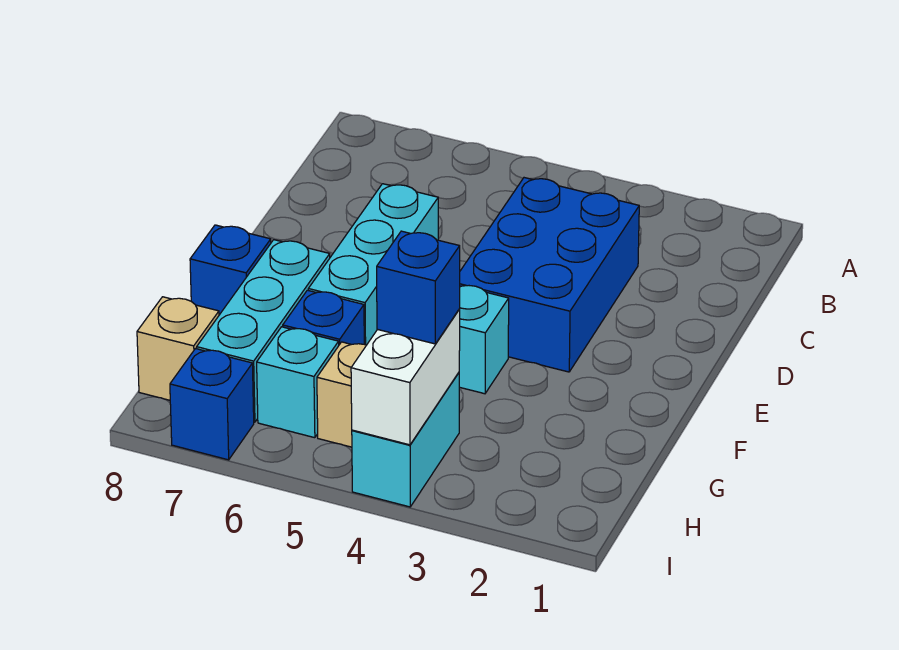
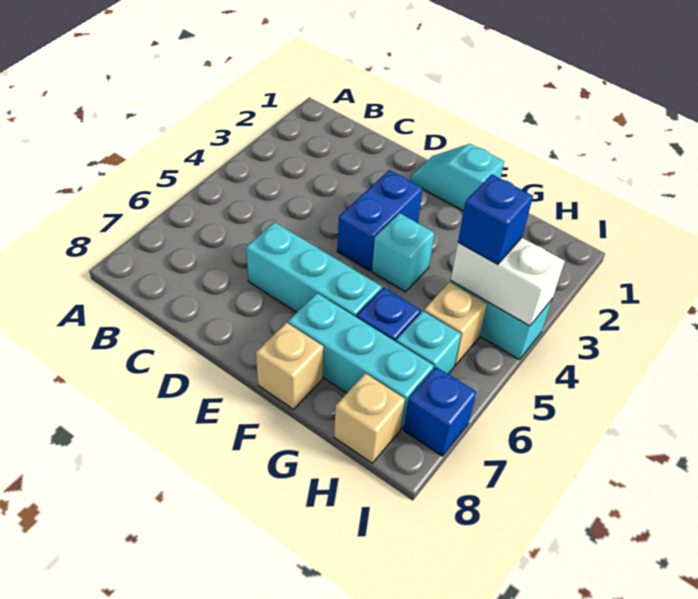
blue brick C3:E4 level 1 -> blue brick E3:E4 level 1
none -> cyan slope E1:F1 level 1 top F
blue brick F8 level 1 -> tan brick F8 level 1

